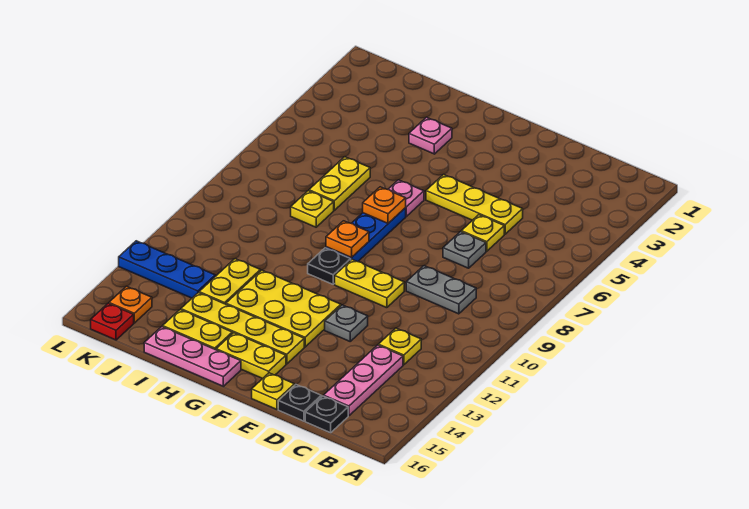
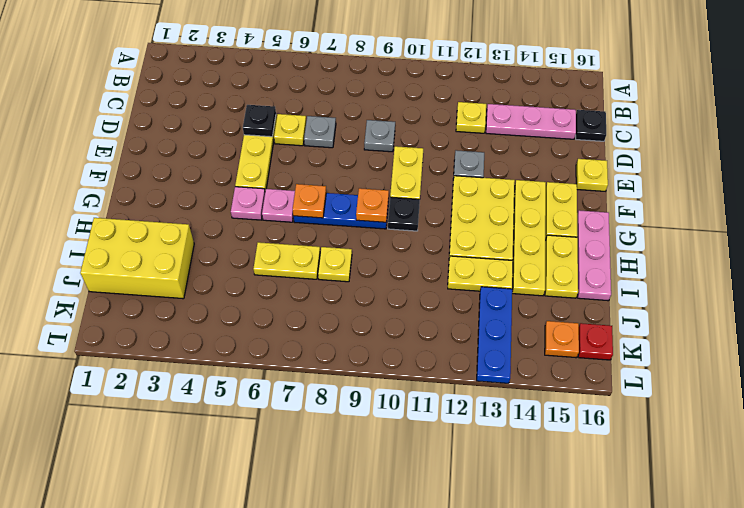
grey plate C9:D9 level 1 -> grey plate D9 level 1
black plate D16 level 1 -> black plate D5 level 2
pink plate H3 level 1 -> pink plate G5 level 1
none -> yellow brick I1:J3 level 1

